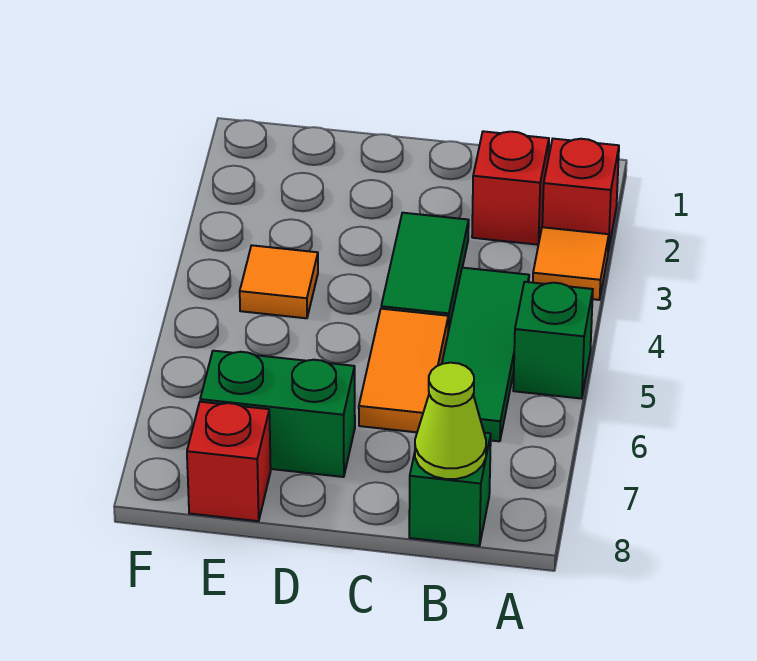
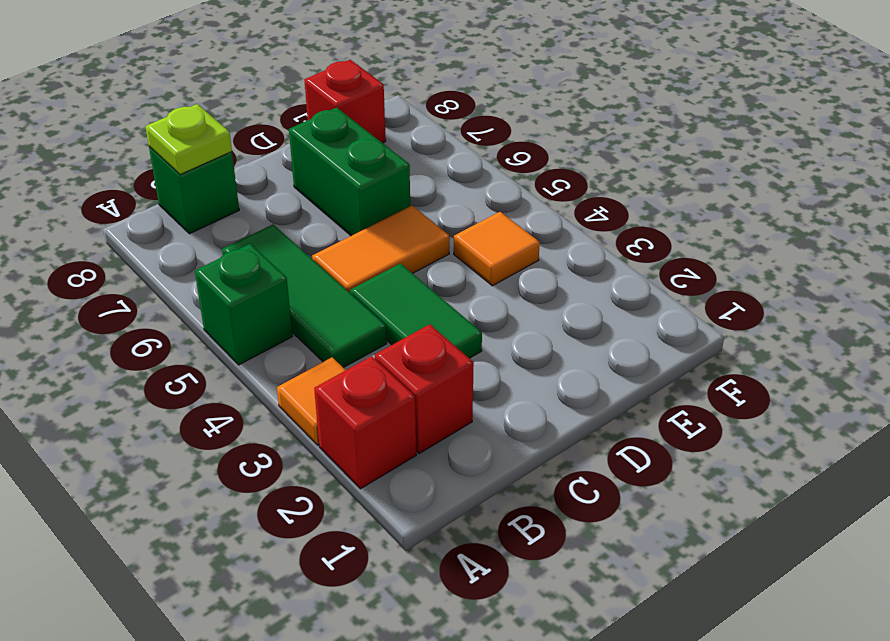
lime cone B8 level 2 -> lime plate B8 level 2
orange tile C5:C6 level 1 -> orange tile C5:D5 level 1
green brick D7:E7 level 1 -> green brick D6:D7 level 1

